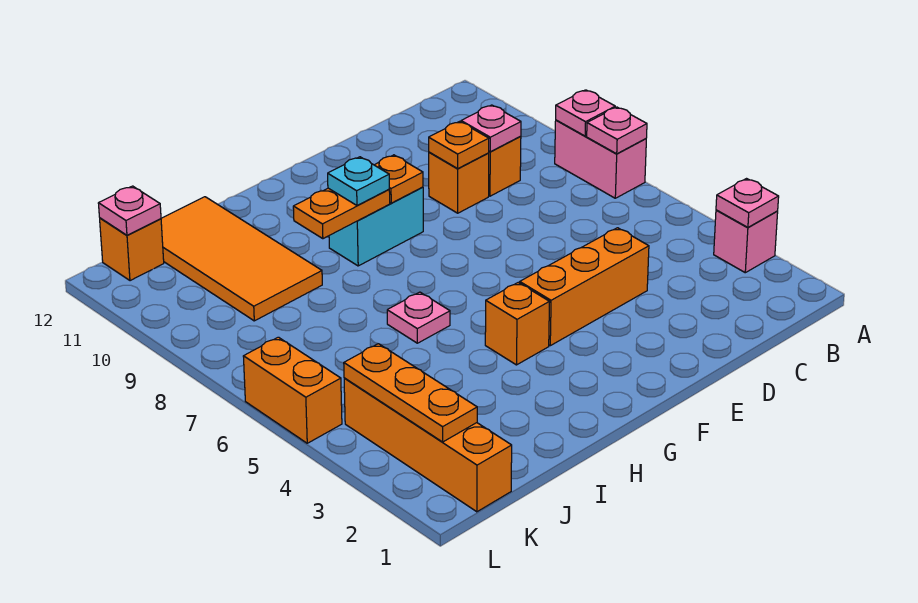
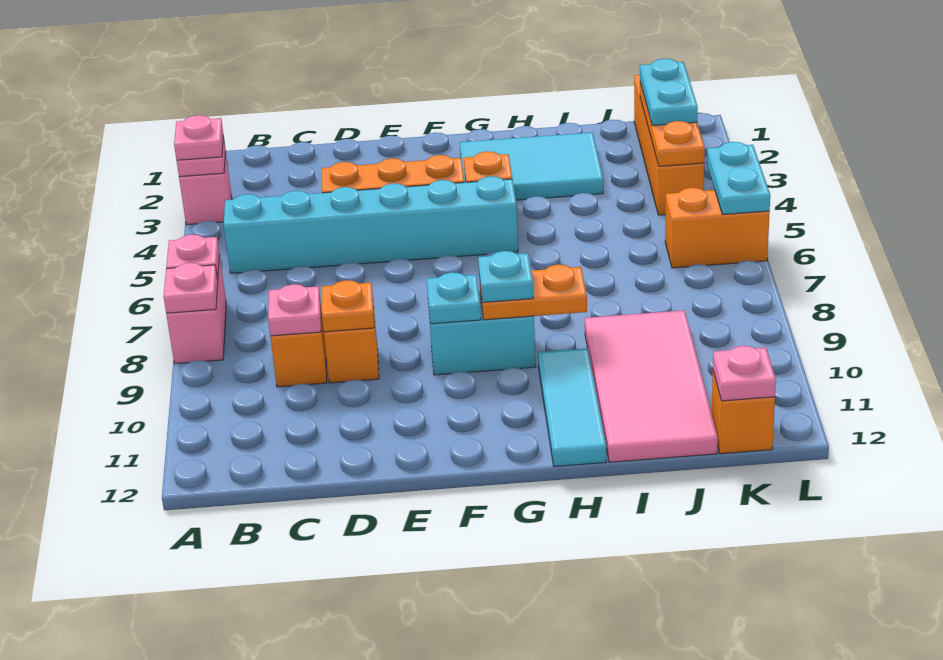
none -> cyan brick B5:G5 level 1
orange plate F9 level 2 -> cyan plate F9 level 2
none -> cyan tile G2:I3 level 1
pink plate H6 level 1 -> pink plate A3 level 3
none -> cyan tile H10:H12 level 1
orange tile I9:J12 level 1 -> pink tile I9:J12 level 1
none -> cyan plate K2:K3 level 3
orange brick L5:L6 level 1 -> orange brick K6:L6 level 1
none -> cyan plate L5:L6 level 2

